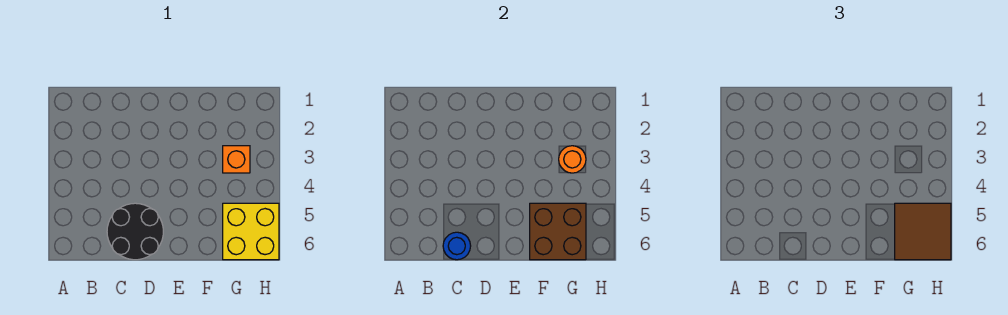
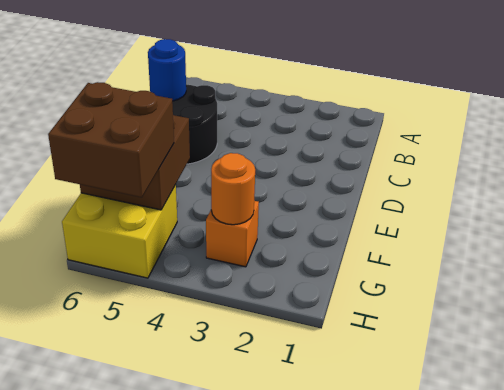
brown tile G5:H6 level 3 -> brown brick G5:H6 level 3

